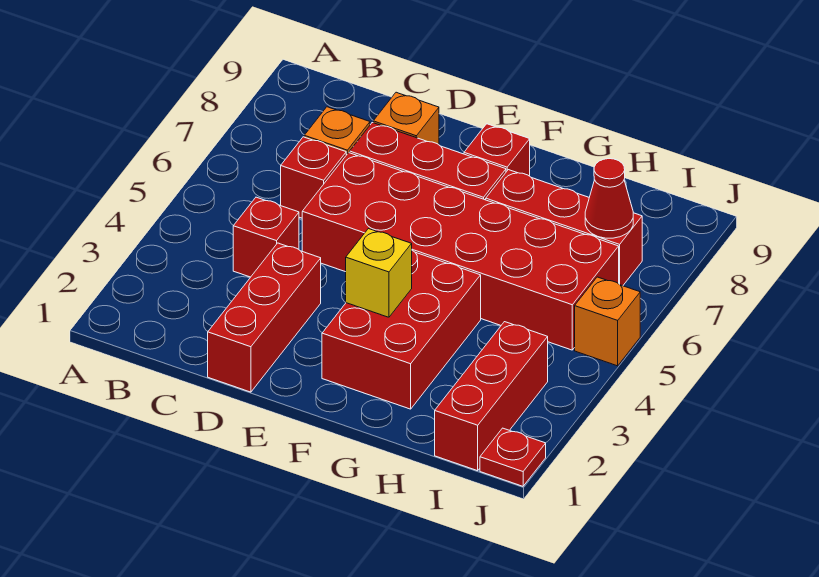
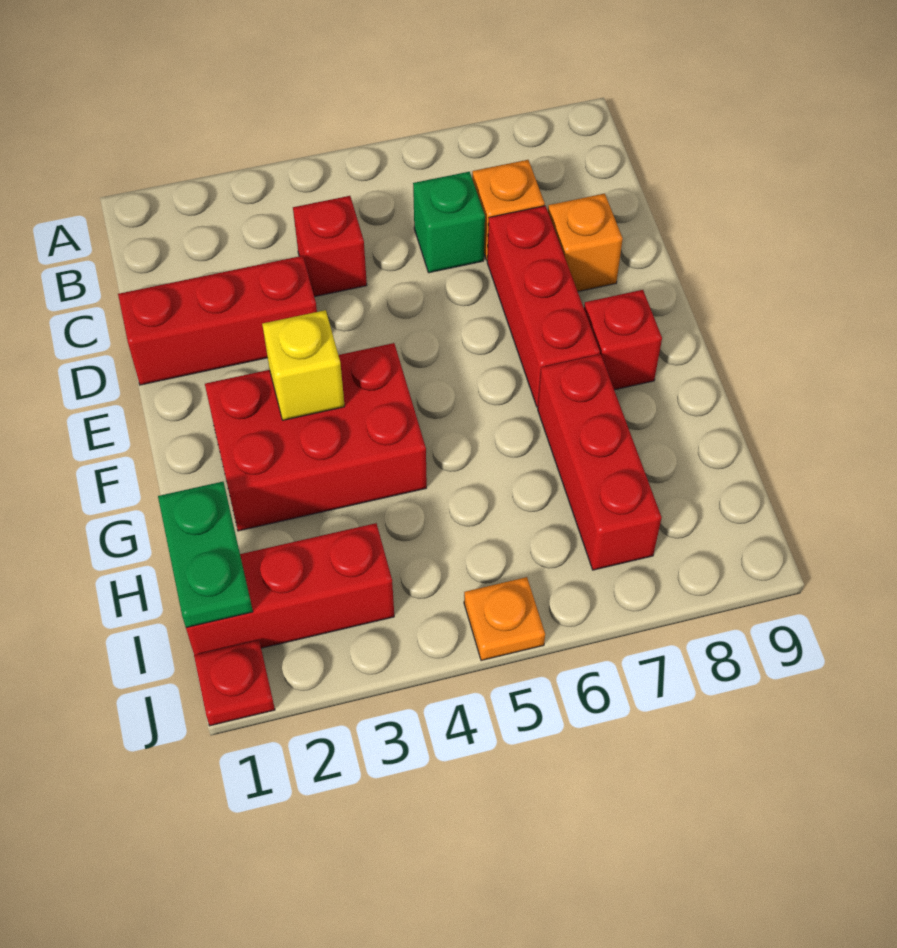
red brick C6 level 1 -> green brick C6 level 1
red brick D5:I6 level 1 -> none
none -> green plate H1:I1 level 2
red cone I7 level 2 -> none
orange brick J5 level 1 -> orange plate J5 level 1

